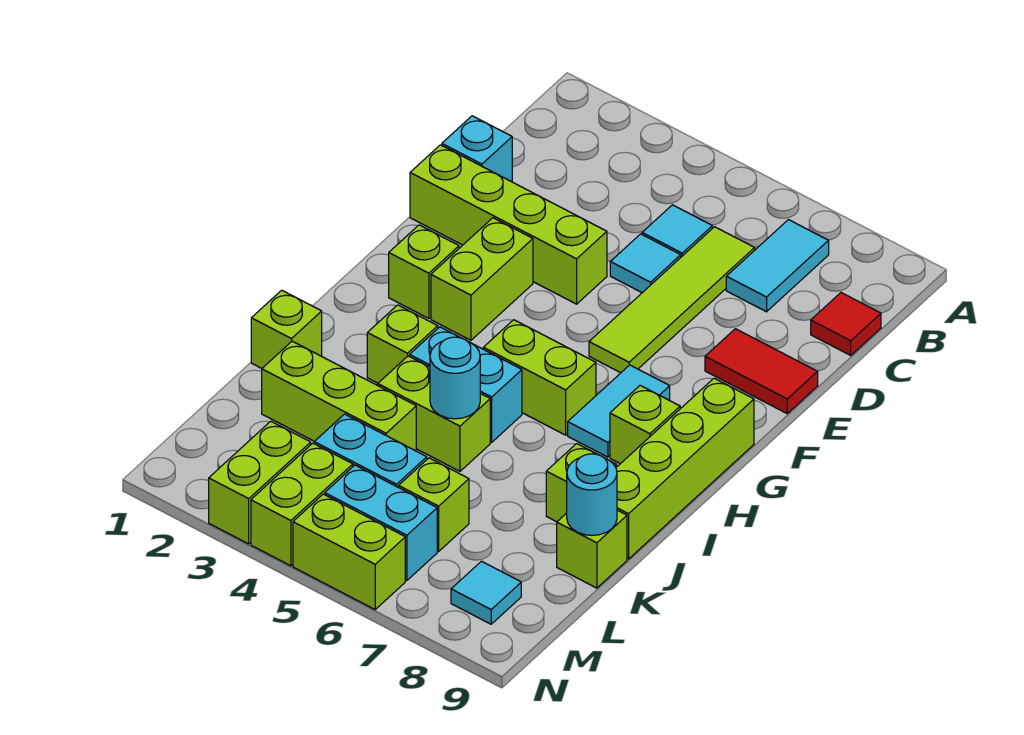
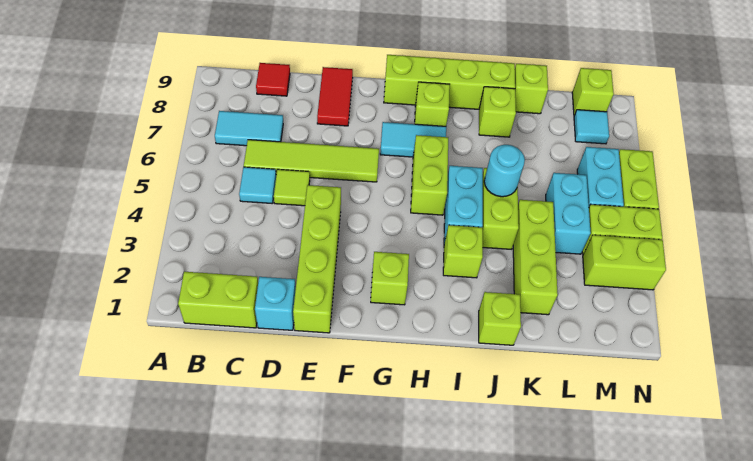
cyan tile D5 level 1 -> lime tile D5 level 1
lime brick F3:G3 level 1 -> lime brick B1:C1 level 1
cyan round brick K9 level 2 -> none
lime brick L6 level 1 -> lime brick M9 level 1

